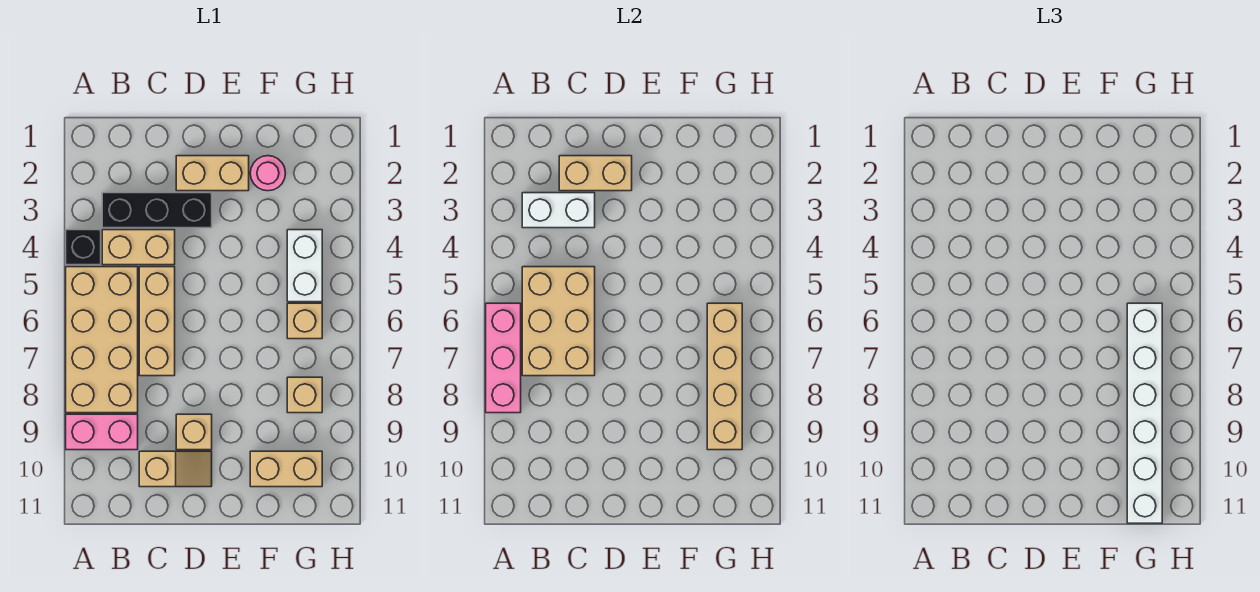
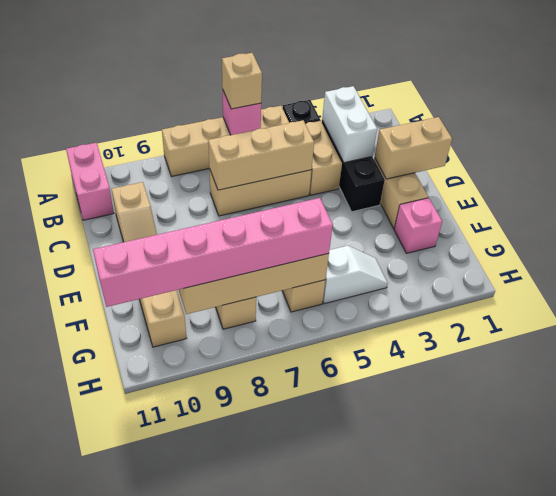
tan brick A5:B8 level 1 -> tan brick A5:A8 level 1
pink brick A6:A8 level 2 -> pink brick A6 level 2
pink brick A9:B9 level 1 -> pink brick A11:B11 level 1
tan brick B5:C7 level 2 -> tan brick C5:C7 level 2
tan brick C2:D2 level 2 -> tan brick D1:D2 level 2
tan brick D9 level 1 -> tan brick A6 level 3
pink round brick F2 level 1 -> pink brick F2 level 1
white brick G4:G5 level 1 -> white slope G4:G5 level 1 top 5
white brick G6:G11 level 3 -> pink brick G6:G11 level 3

